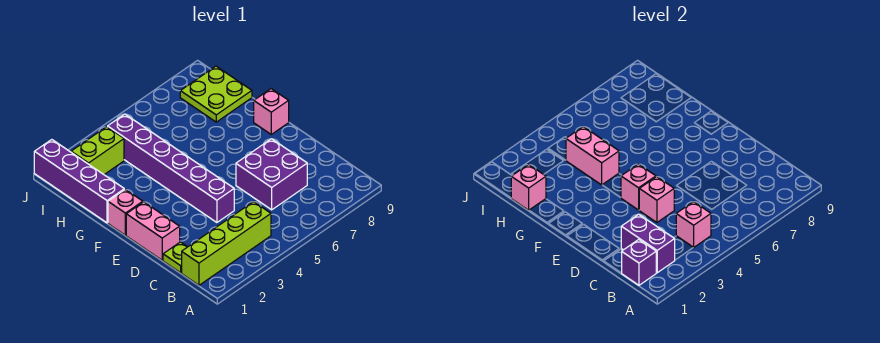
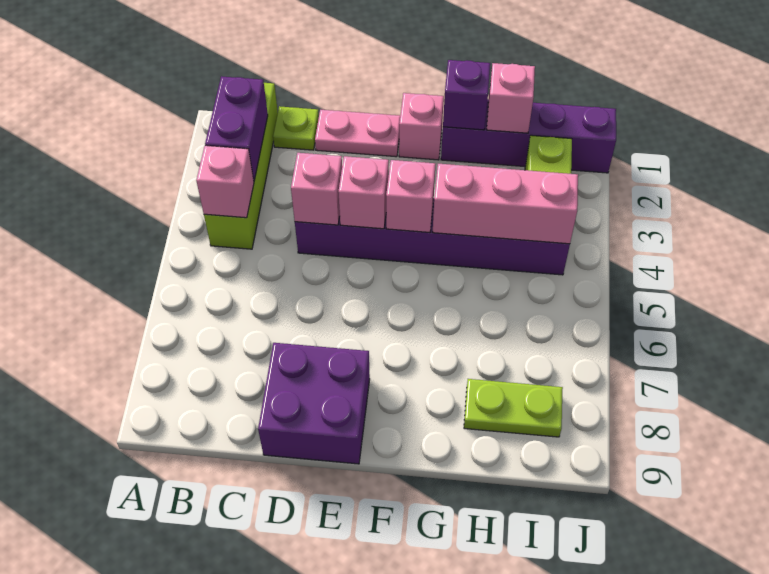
purple brick B1 level 2 -> purple brick G1 level 2
purple brick B2:C2 level 2 -> purple brick B2:B3 level 2
purple brick C6:D7 level 1 -> purple brick D8:E9 level 1
pink brick D1:E1 level 1 -> pink plate D1:E1 level 1
pink brick F9 level 1 -> pink brick F4 level 2
pink brick G4:H4 level 2 -> pink brick G4:I4 level 2
lime plate H8:I9 level 1 -> lime plate H8:I8 level 1

